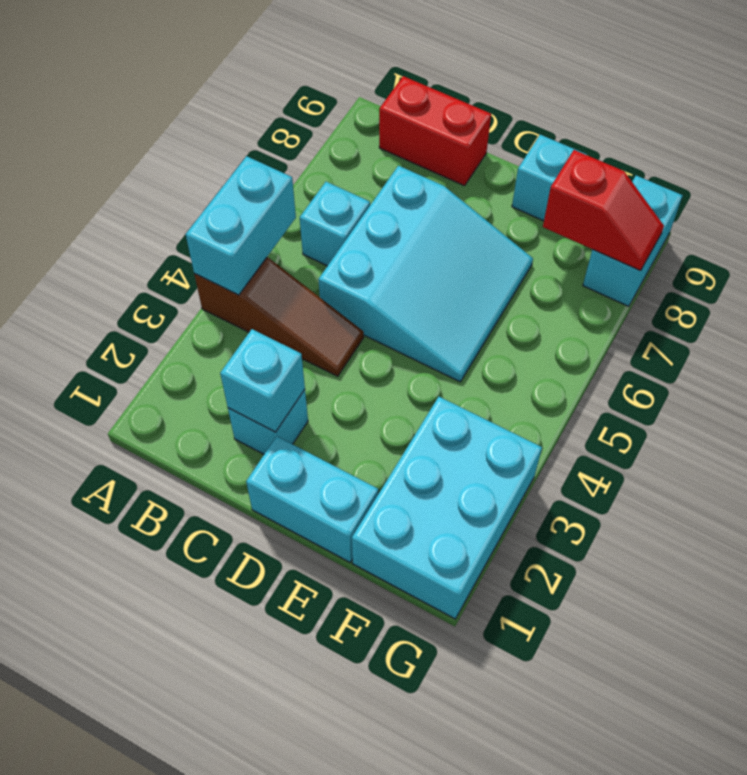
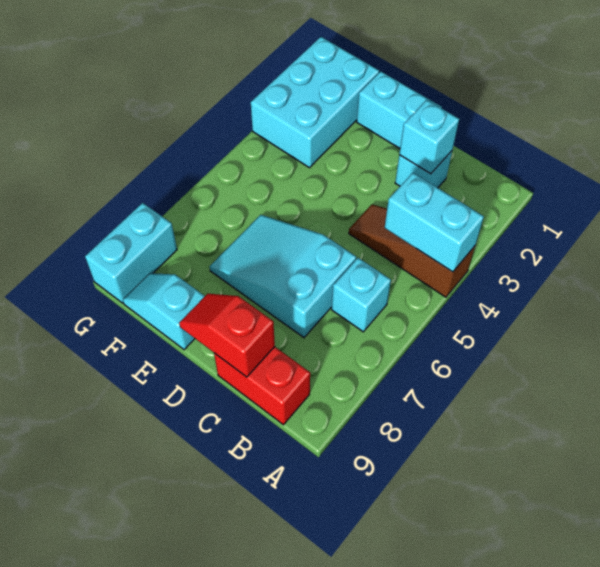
cyan brick A4:A5 level 2 -> cyan brick A4:B4 level 2
cyan slope C5:E7 level 1 top C -> cyan slope C6:E7 level 1 top C
red slope F8:G8 level 2 top F -> red slope C9:D9 level 2 top C

